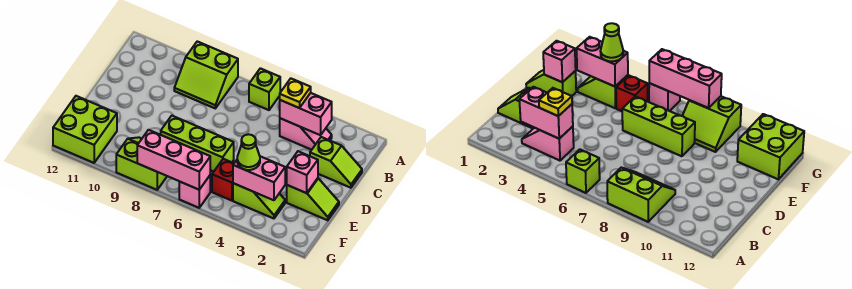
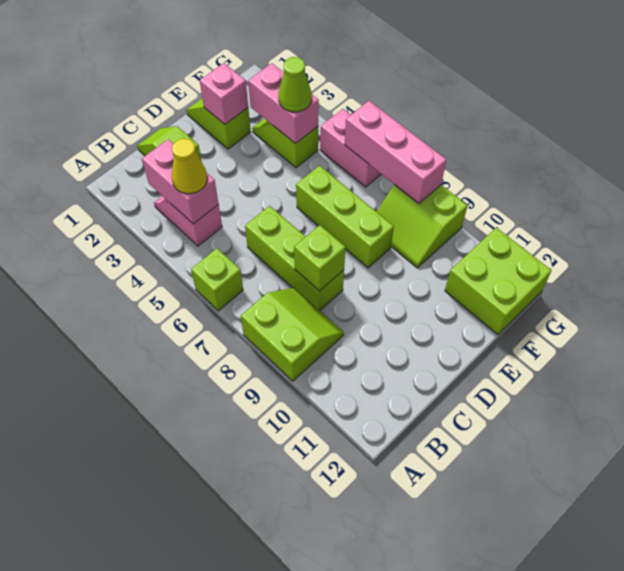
yellow plate B4 level 3 -> yellow cone B4 level 3
none -> lime brick C6:C8 level 1
none -> lime brick C8 level 2
red brick F5 level 1 -> none
pink brick G6 level 1 -> pink brick G5:G6 level 1

